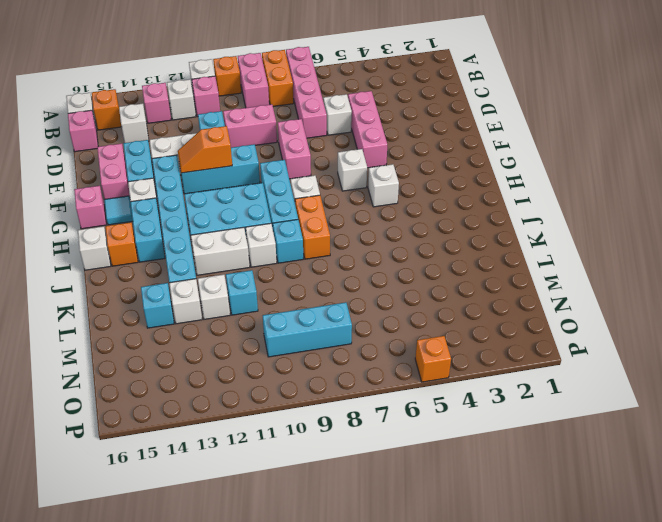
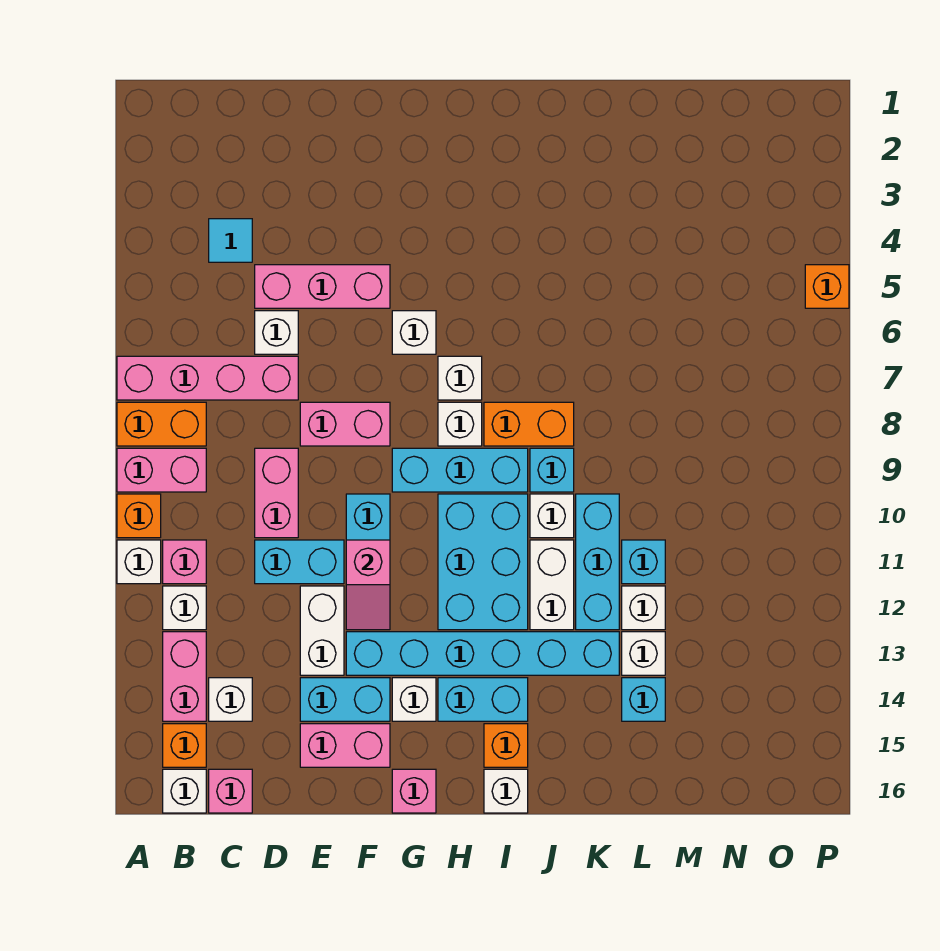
pink brick B13 level 1 -> pink brick B13:B14 level 1
orange slope F11:F12 level 2 top 11 -> pink slope F11:F12 level 2 top 11
cyan tile G15 level 1 -> cyan tile C4 level 1
white brick H5 level 1 -> white brick H7 level 1
cyan brick N8:N10 level 1 -> cyan brick K10:K12 level 1

